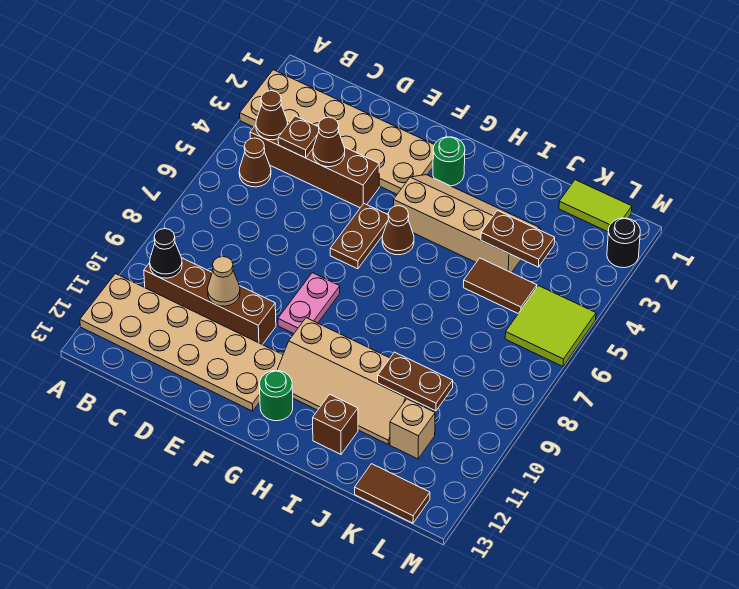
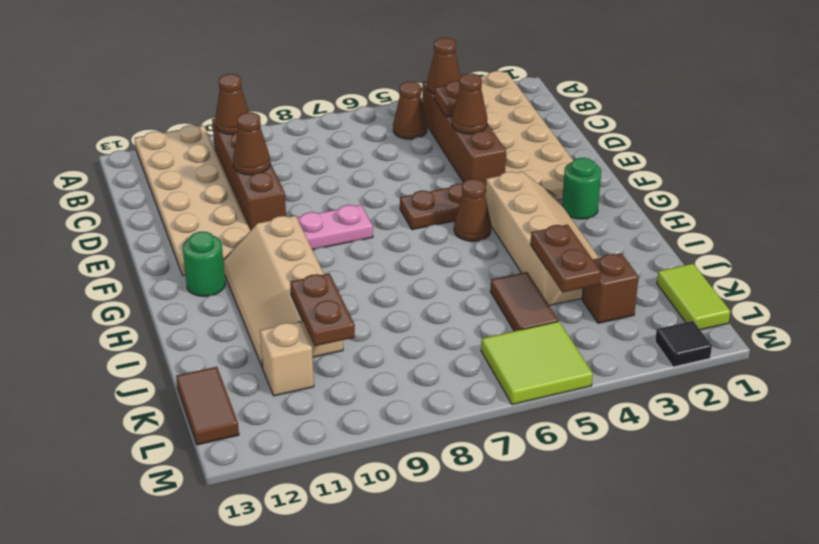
black cone B10 level 2 -> brown cone B10 level 2
tan cone D10 level 2 -> brown cone D10 level 2
brown brick I12 level 1 -> brown brick K3 level 1
black round brick M2 level 1 -> black tile M2 level 1

